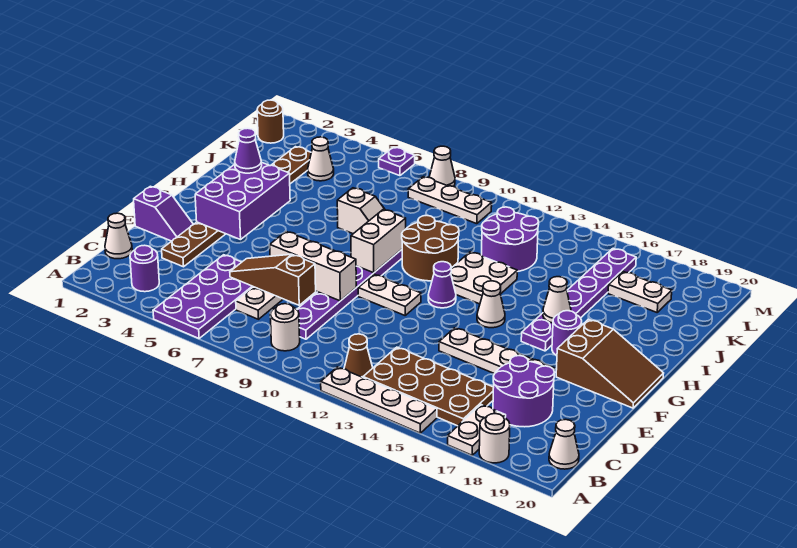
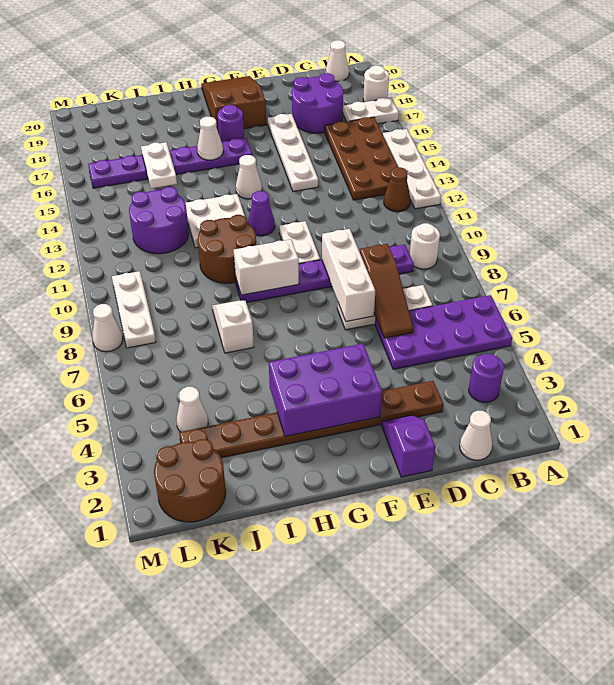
purple cone H3 level 3 -> none
white plate K17:K18 level 1 -> white plate J15:J16 level 2
brown round brick L1 level 1 -> brown round brick K1:L2 level 1
purple plate M6 level 1 -> none

